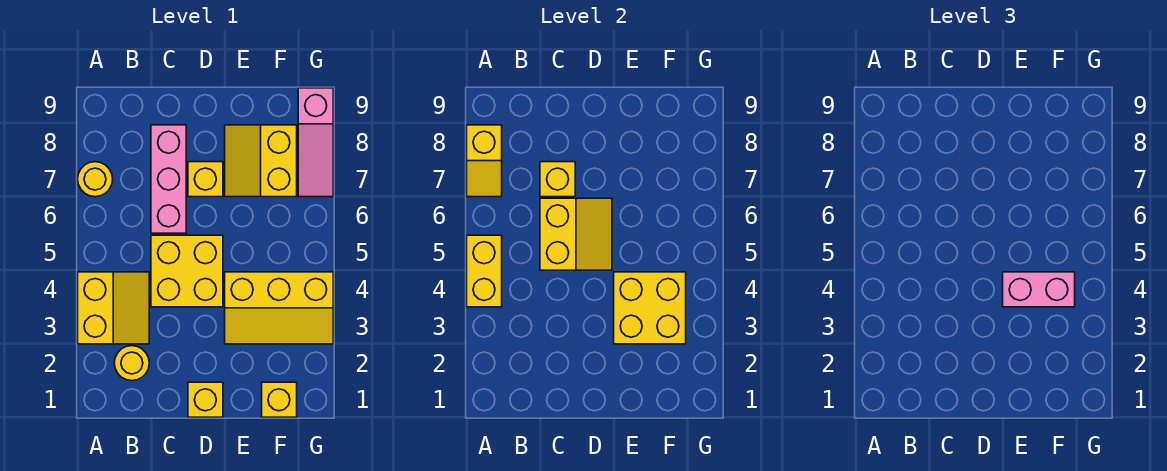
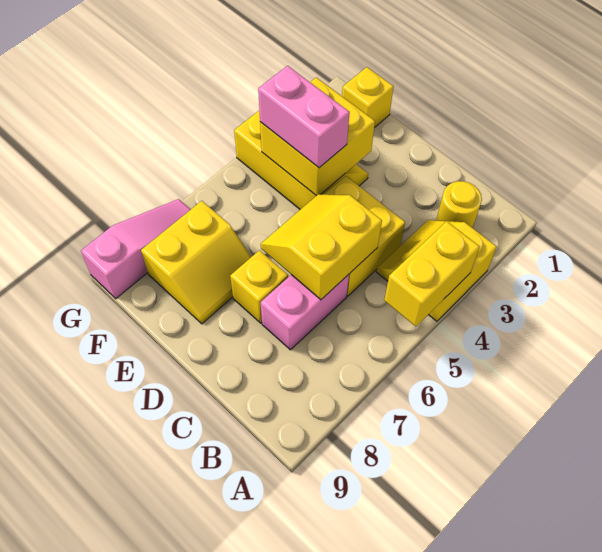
yellow round brick A7 level 1 -> none
yellow slope A7:A8 level 2 top 8 -> none
pink brick C6:C8 level 1 -> pink brick C6:C7 level 1
yellow brick C7 level 2 -> none
yellow brick D1 level 1 -> none

